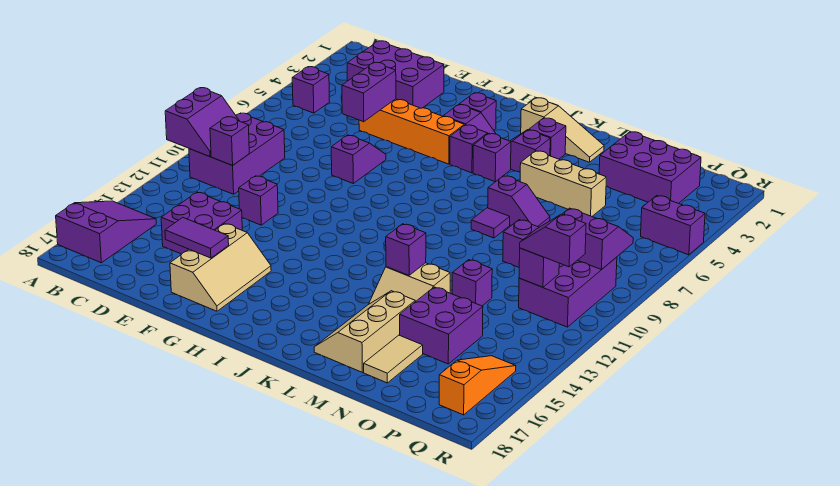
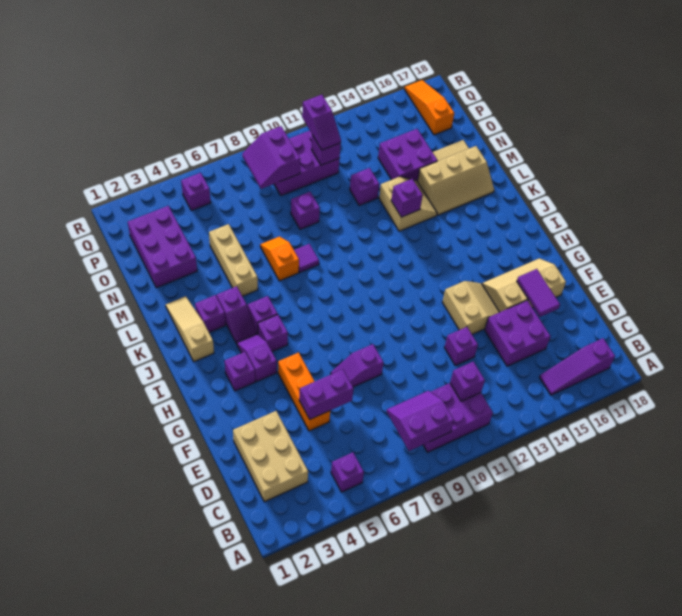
purple slope A10:B11 level 2 top A -> purple slope B8:C9 level 2 top B
purple slope A15:B17 level 1 top 17 -> purple slope B15:B17 level 1 top 17
purple brick C2:E3 level 1 -> tan brick C2:E3 level 1
orange brick E5:H5 level 1 -> orange brick E5:G5 level 1
none -> tan slope F13:G14 level 1 top 13
purple slope L7:M7 level 1 top L -> orange slope L7:M7 level 1 top L
purple brick Q5:R5 level 1 -> purple brick Q5 level 1
orange slope Q15:Q17 level 1 top 17 -> orange slope P17:R17 level 1 top P

